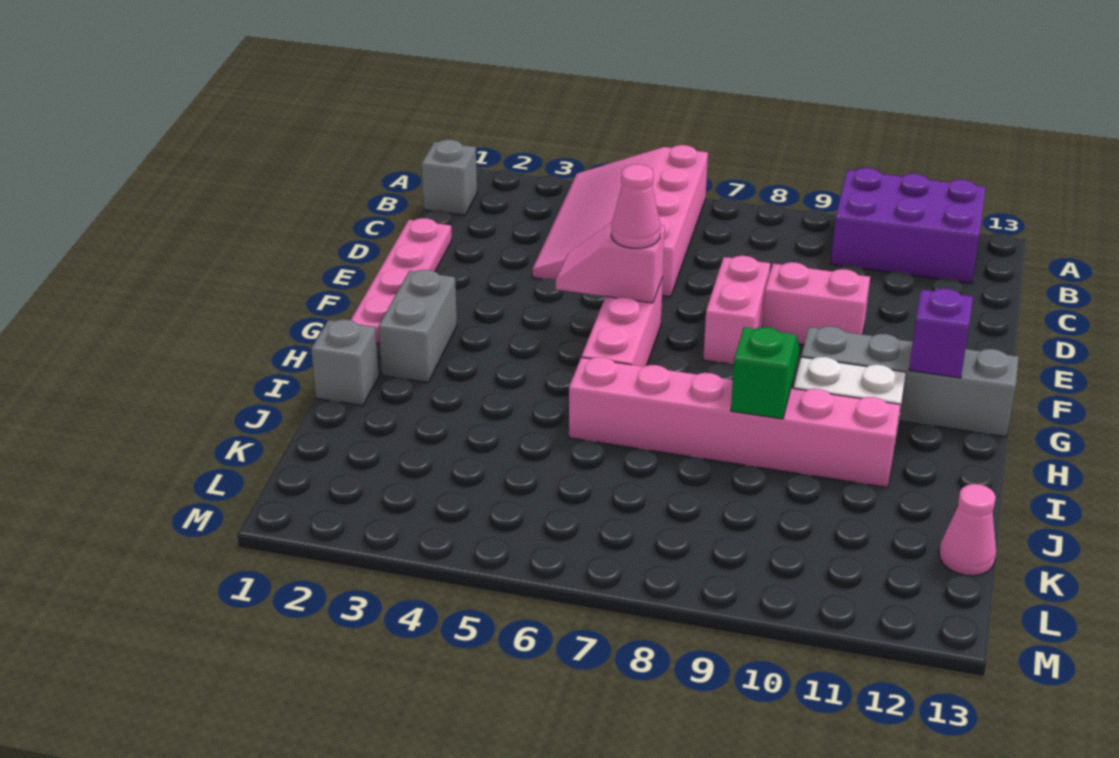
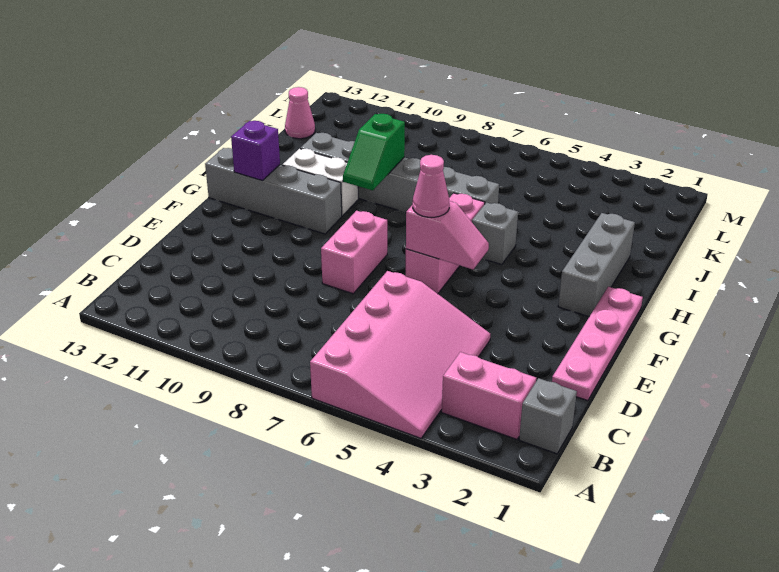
purple brick A10:B12 level 1 -> none
pink brick E9:E10 level 1 -> pink brick B2:B3 level 1
grey brick G2:H2 level 1 -> grey brick G2:I2 level 1
grey brick I1 level 1 -> grey brick H5 level 1
pink brick I6:I11 level 1 -> grey brick I6:I11 level 1

